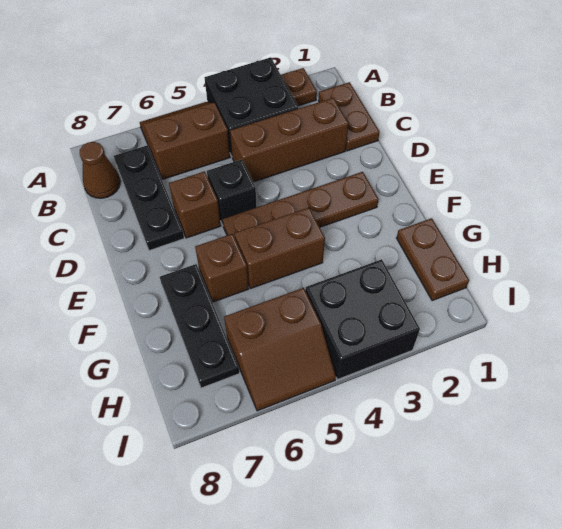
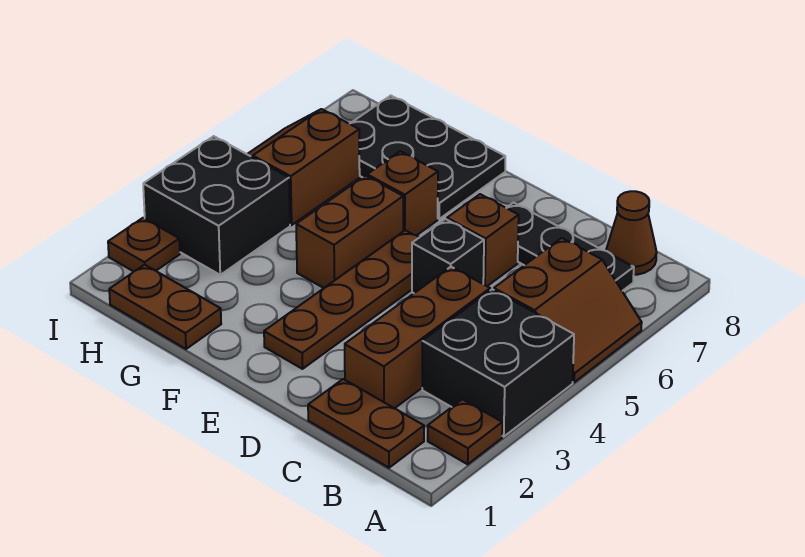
black plate F7:H7 level 1 -> black plate F7:H8 level 1
none -> brown plate I2 level 1

